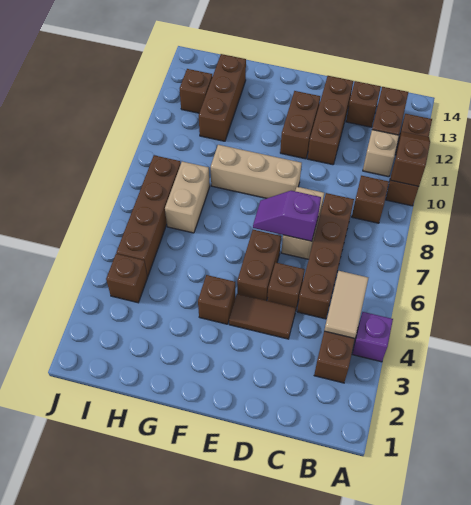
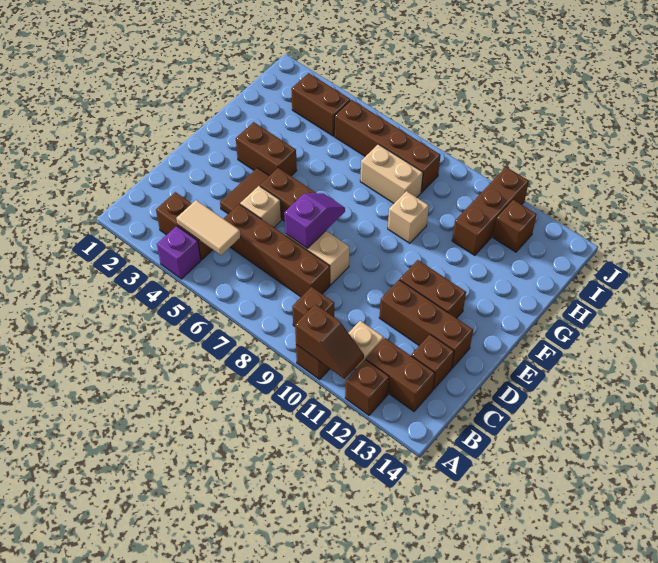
brown brick D5 level 1 -> tan brick D5 level 1
tan brick E9:G9 level 1 -> tan brick G9 level 1
brown brick F4 level 1 -> brown brick F3:F4 level 1
brown brick H11:H13 level 1 -> brown brick H11:J11 level 1
brown brick I4 level 1 -> brown brick I3:I4 level 1

